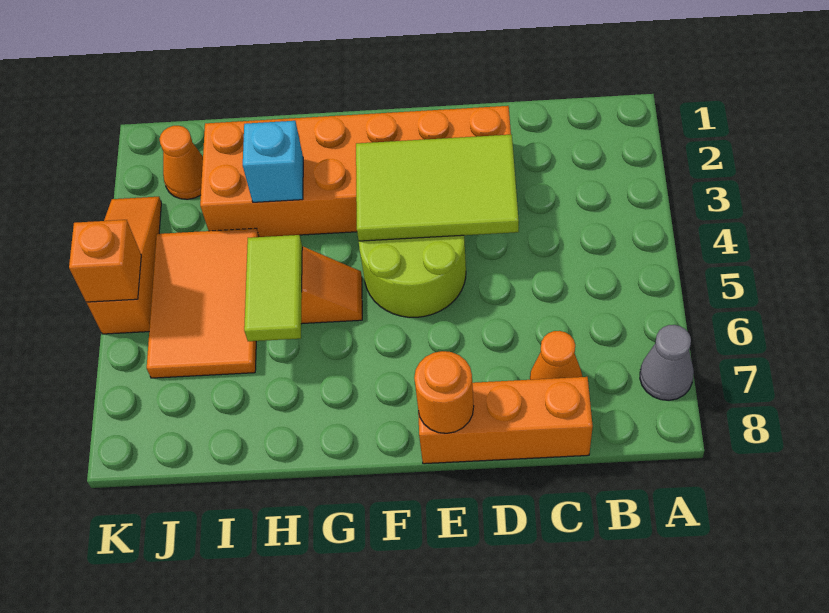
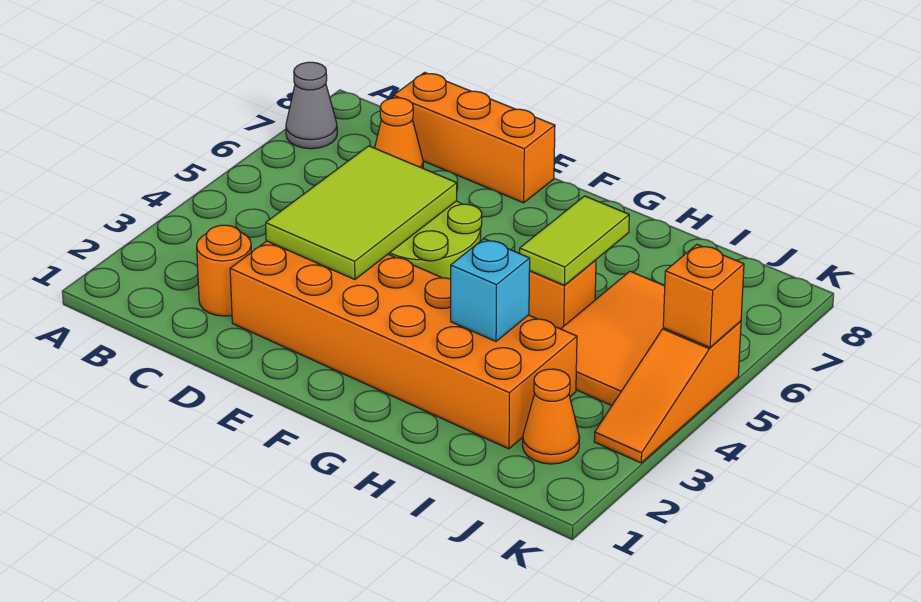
lime tile D3:F4 level 2 -> lime tile D3:E5 level 2
orange round brick E8 level 2 -> orange round brick C2 level 1

